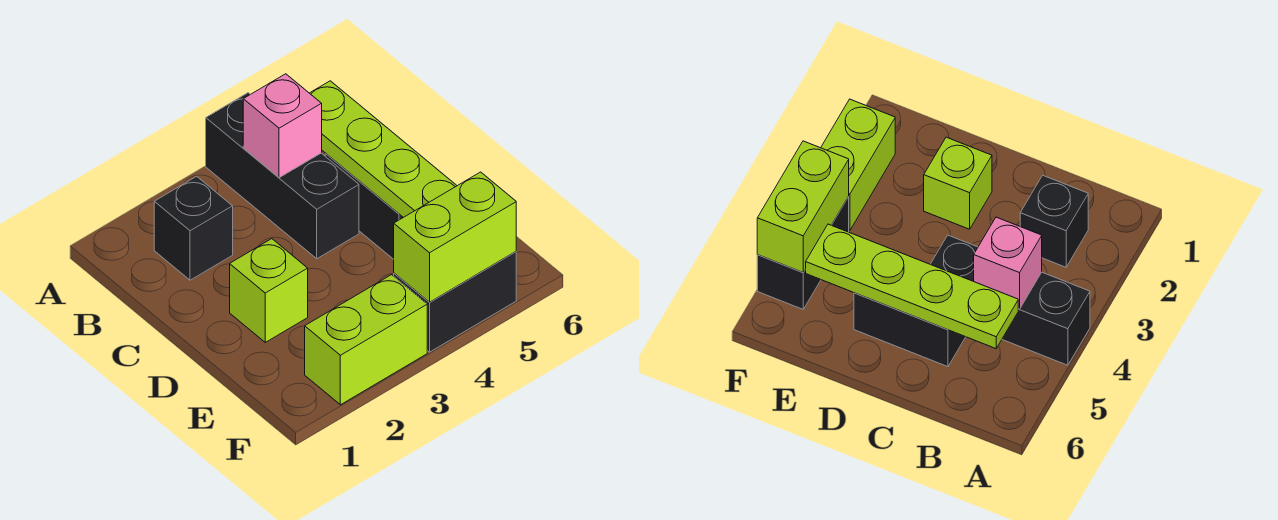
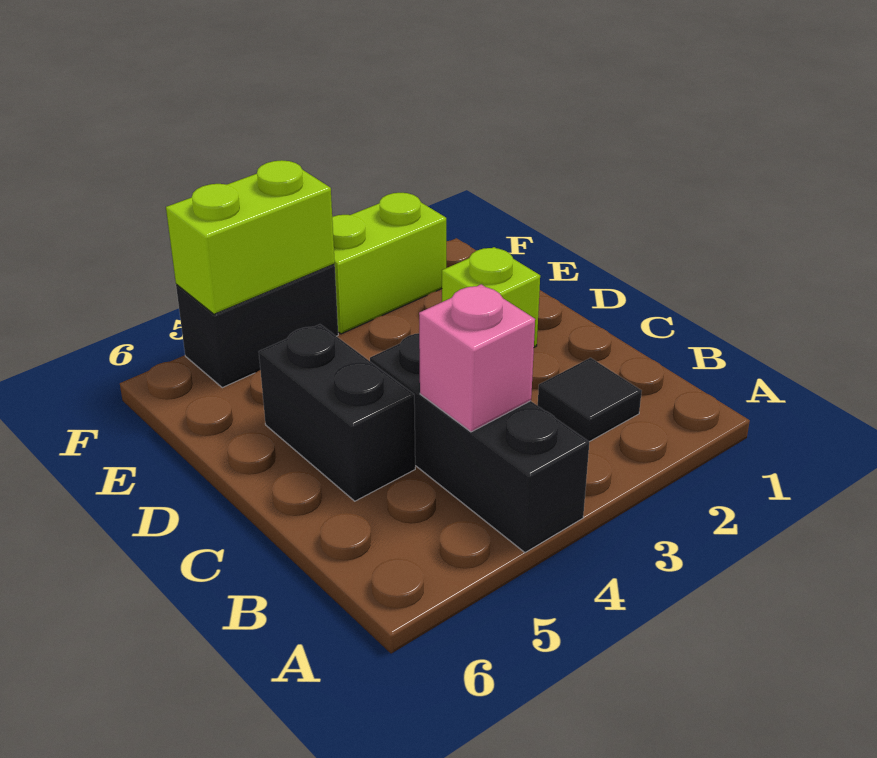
black brick B2 level 1 -> black tile B2 level 1
lime plate B5:E5 level 2 -> none

